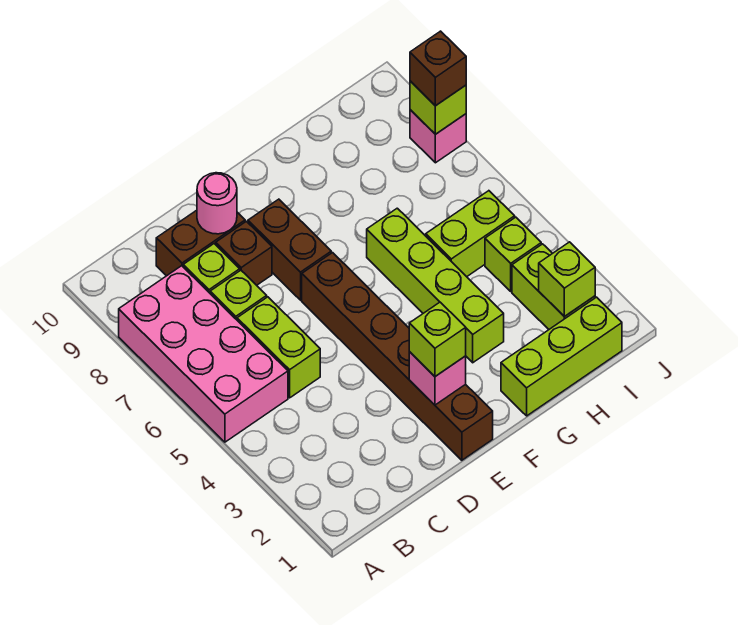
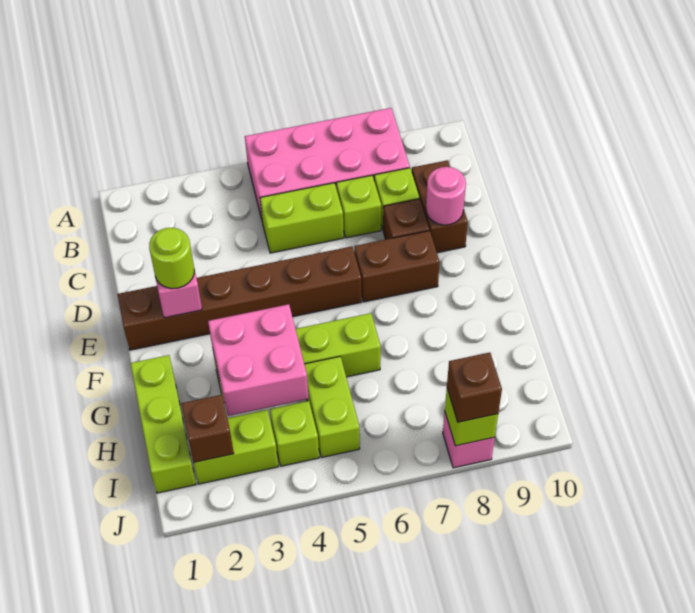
lime brick E2 level 3 -> lime round brick E2 level 3
none -> pink brick G3:H4 level 2
lime brick I2 level 2 -> brown brick I2 level 2

